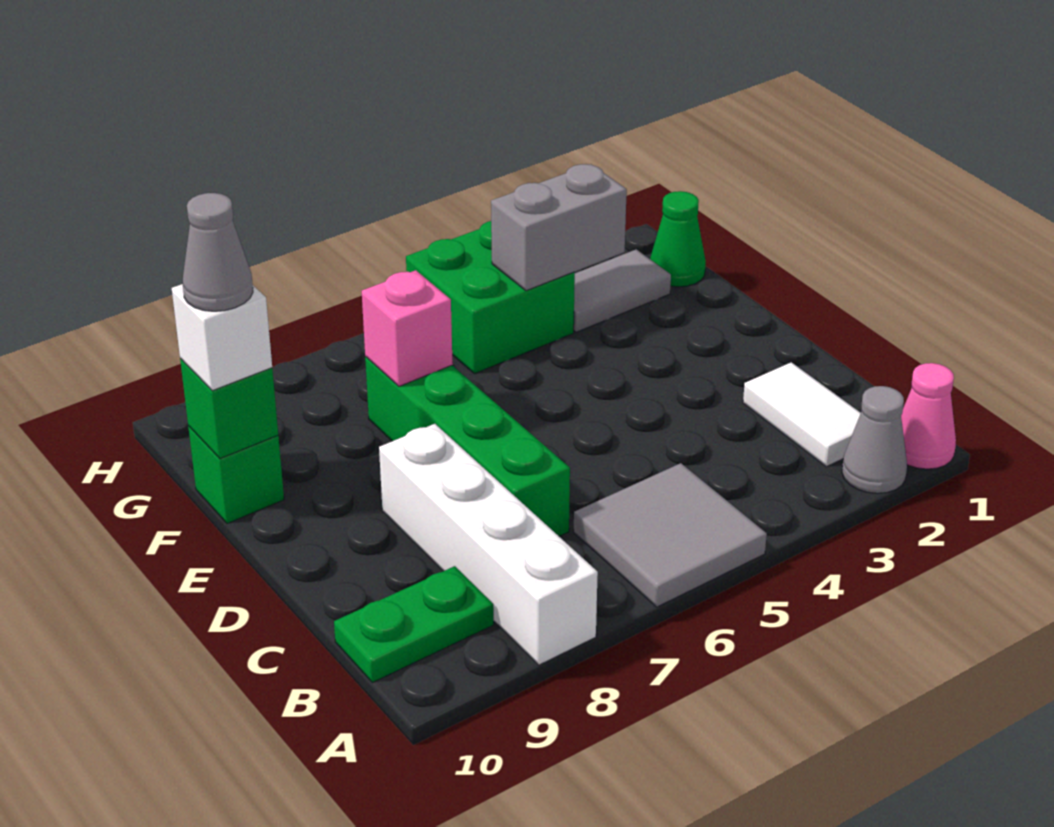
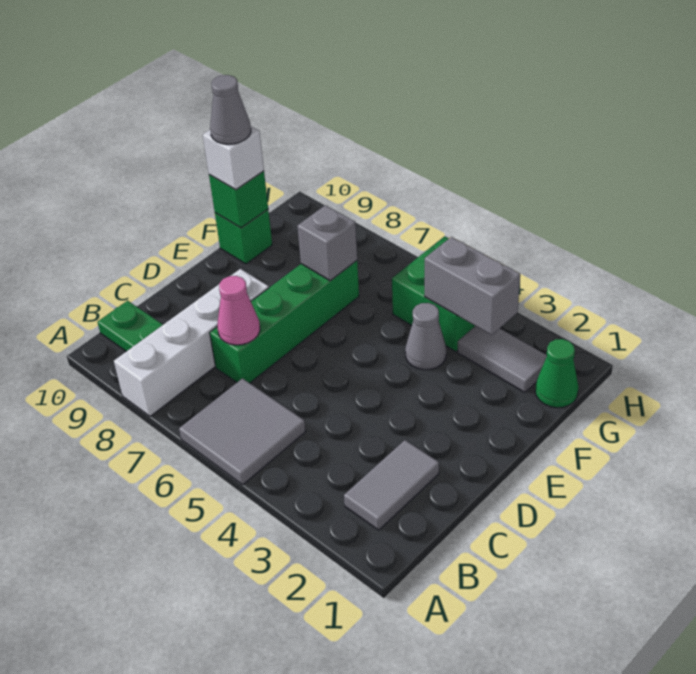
pink cone A1 level 1 -> pink cone C7 level 2
grey cone A2 level 1 -> grey cone F4 level 1
white tile B2:C2 level 1 -> grey tile B2:C2 level 1
pink brick F7 level 2 -> grey brick F7 level 2

